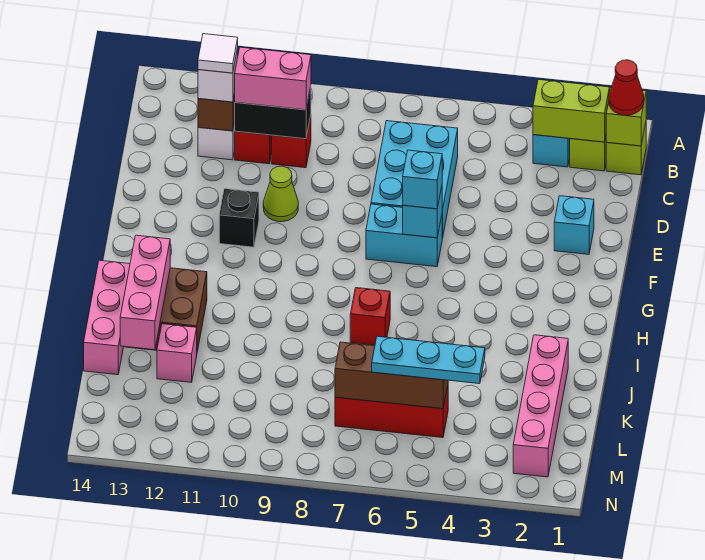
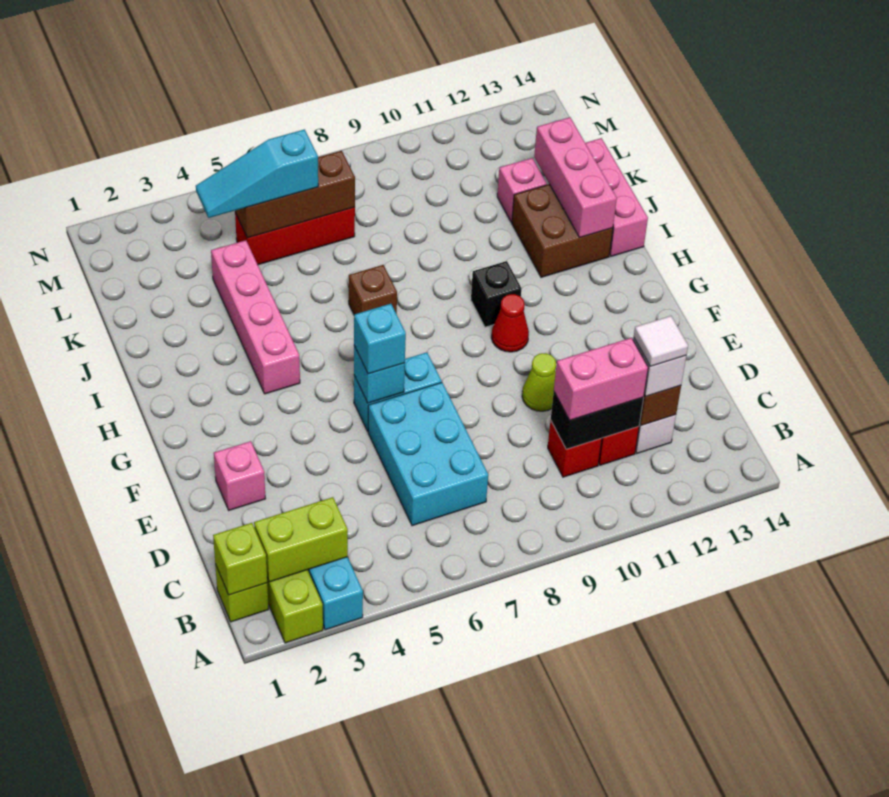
red cone B1 level 3 -> red cone G10 level 1
cyan brick E2 level 1 -> pink brick E2 level 1
black brick F11 level 1 -> black brick H10 level 1
red brick I7 level 1 -> brown brick I7 level 1
pink brick J2:M2 level 1 -> pink brick H4:K4 level 1
cyan plate L4:L6 level 3 -> cyan slope L4:L6 level 3 top 6

